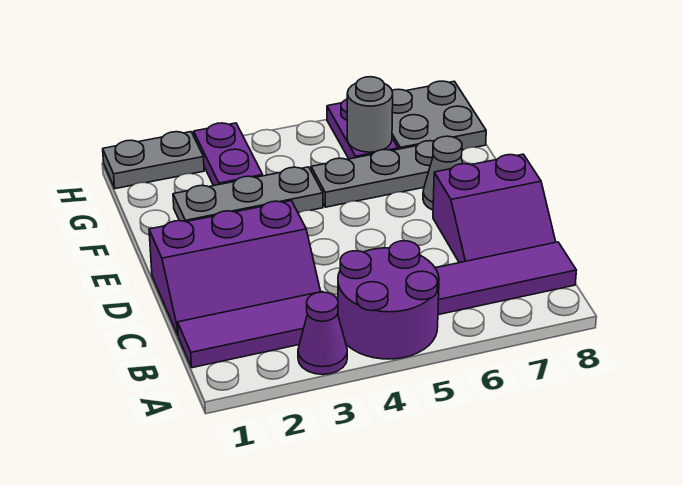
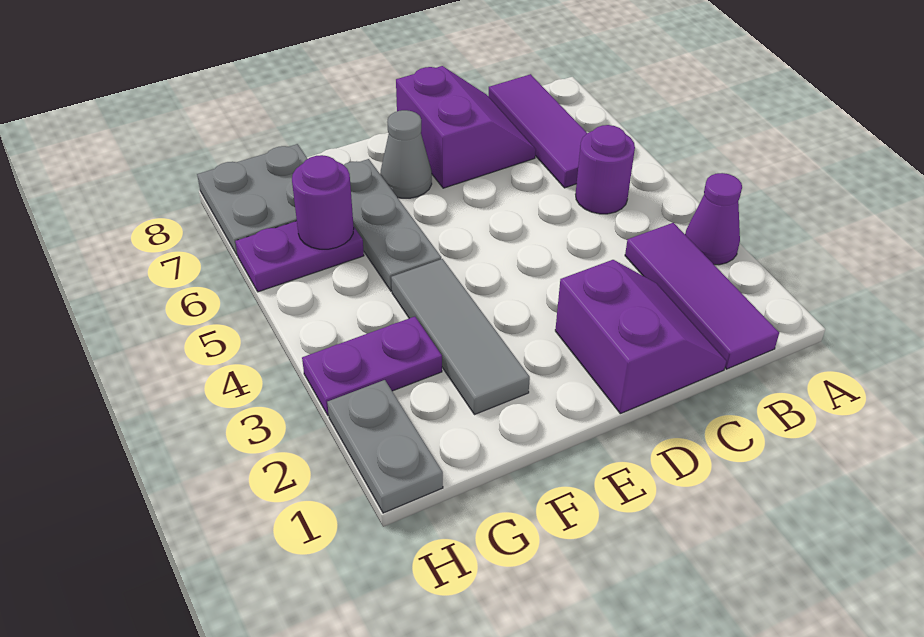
purple round brick A4:B5 level 1 -> purple round brick B5 level 1
purple slope C1:D3 level 1 top D -> purple slope C1:D2 level 1 top D
grey plate F2:F4 level 1 -> grey tile F2:F4 level 1
grey round brick G6 level 2 -> purple round brick G6 level 2

